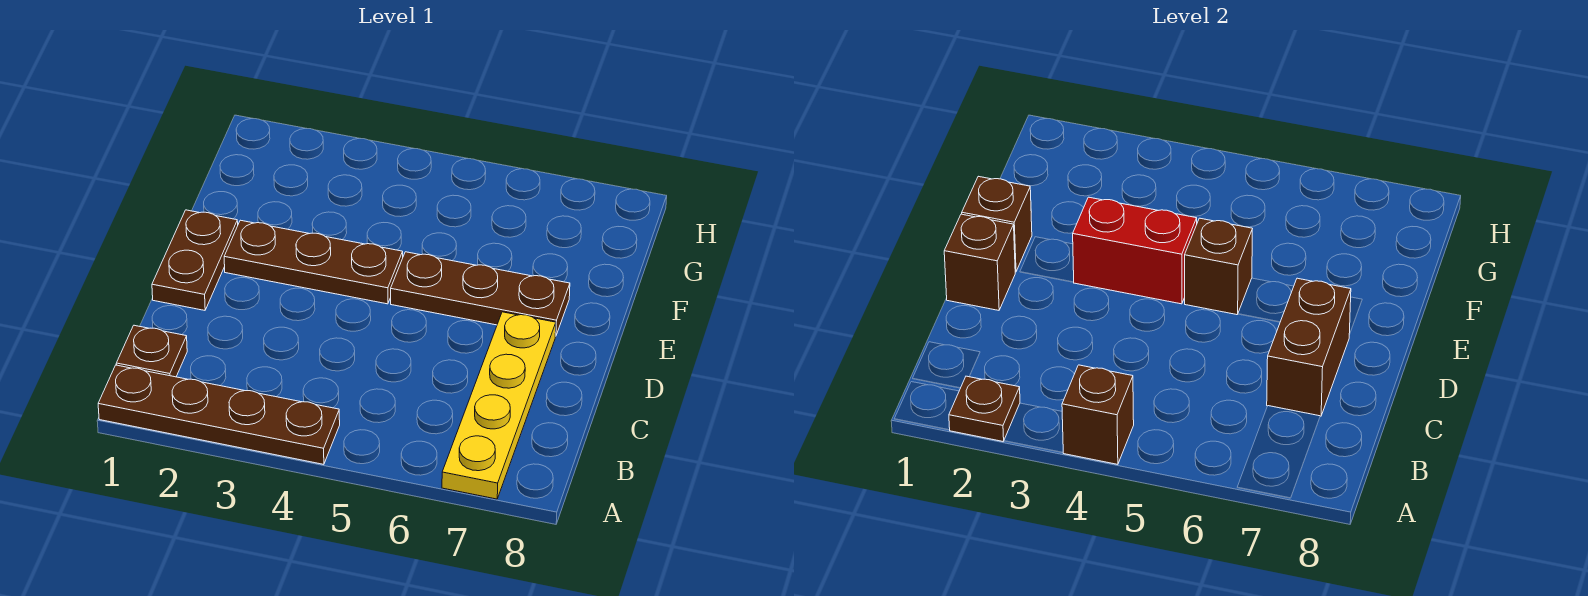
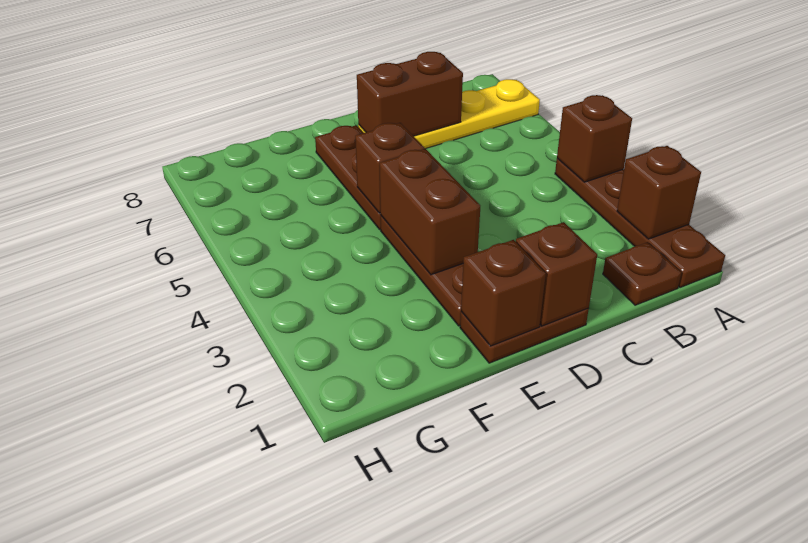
brown plate A2 level 2 -> brown brick A2 level 2
red brick E3:E4 level 2 -> brown brick E3:E4 level 2

